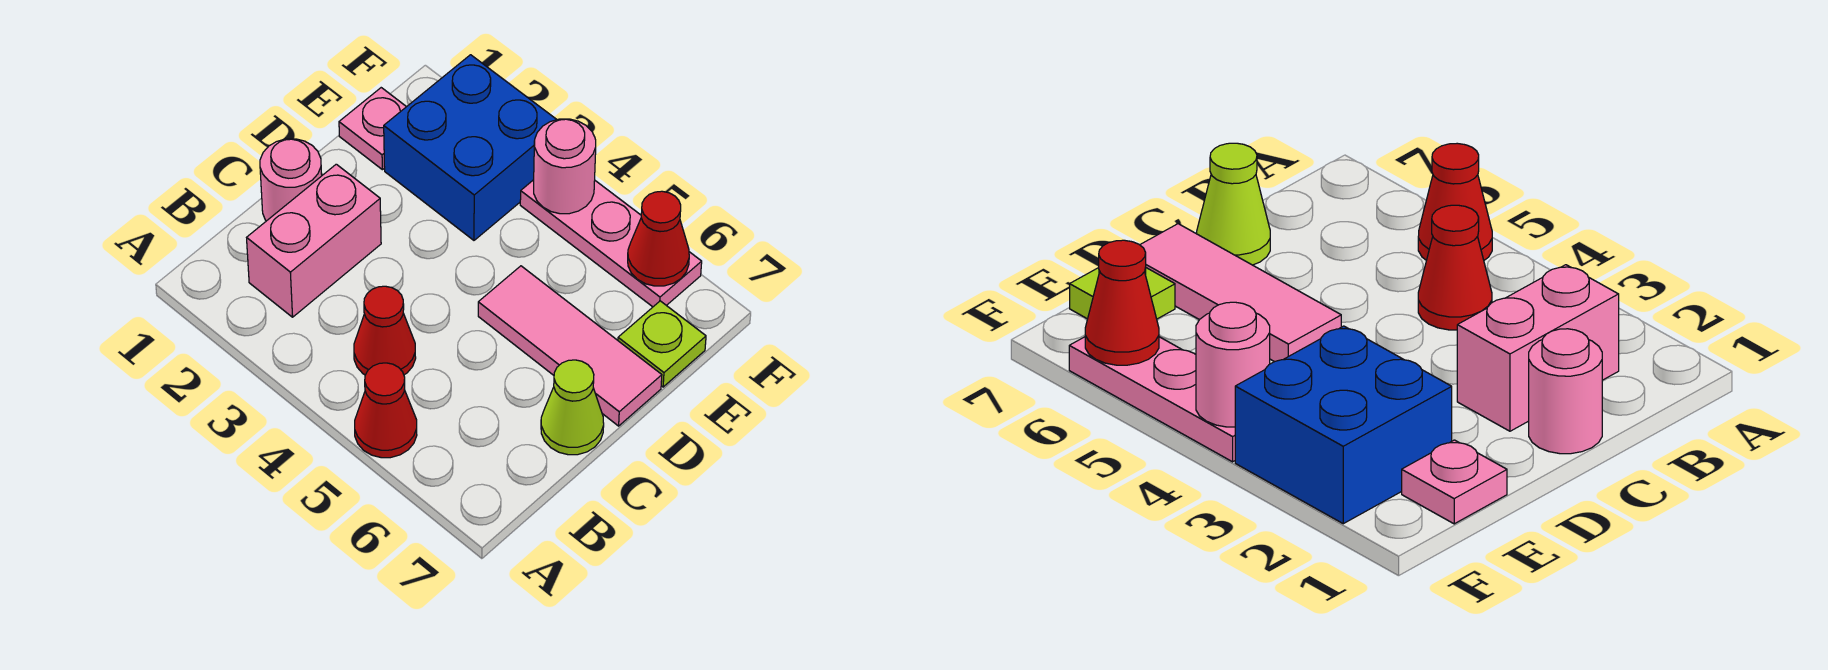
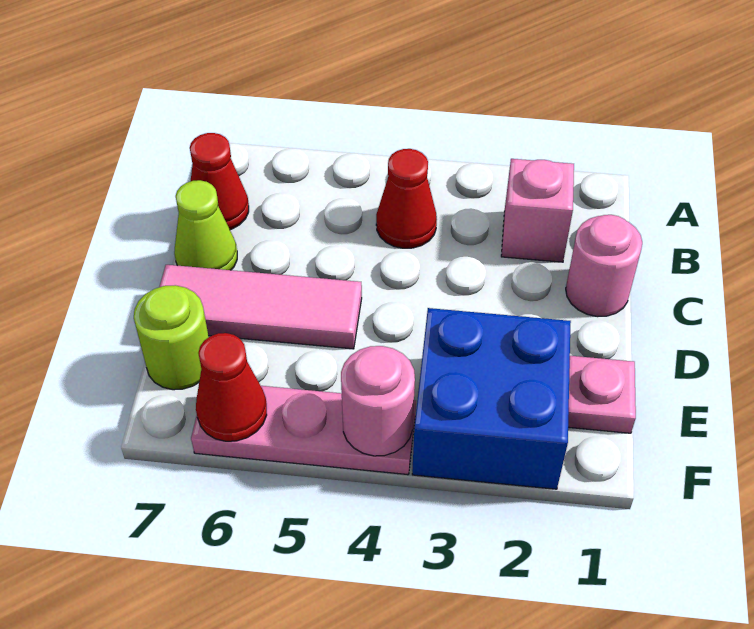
red cone A5 level 1 -> red cone B7 level 1
pink brick B2:C2 level 1 -> pink brick B2 level 1
lime plate E7 level 1 -> lime round brick E7 level 1

